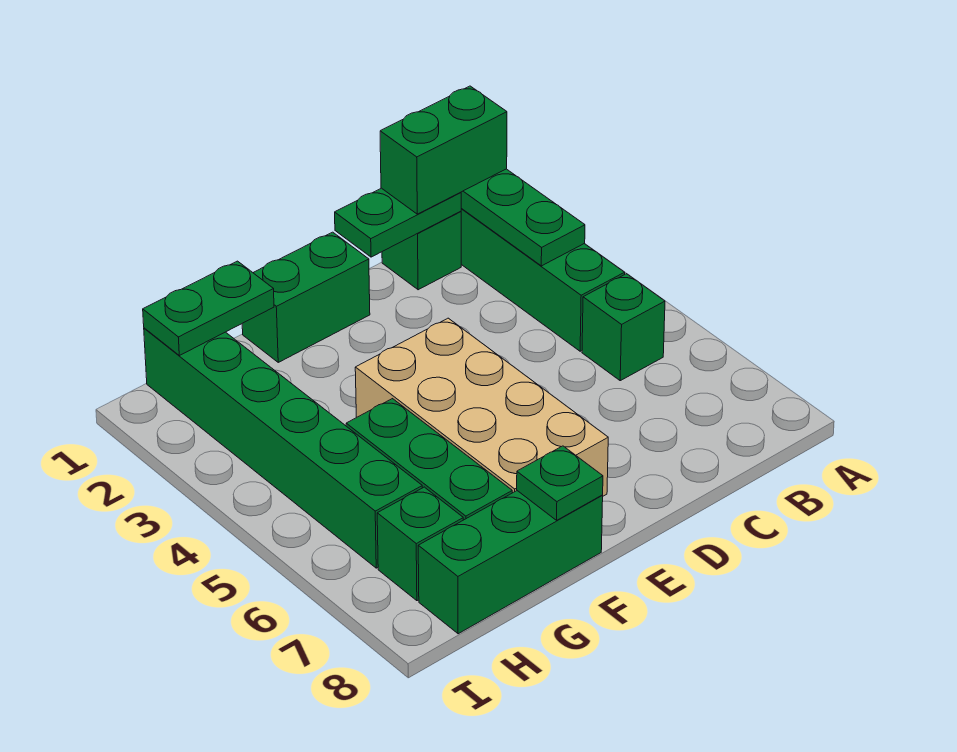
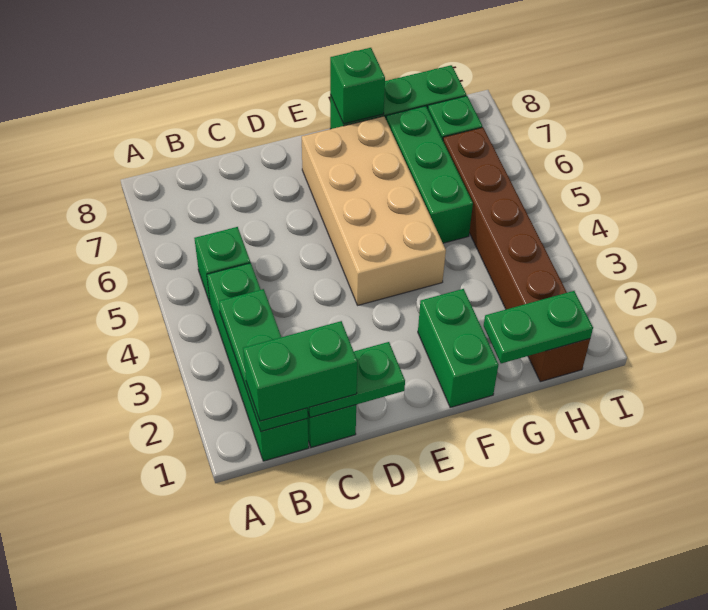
green brick E1:F1 level 1 -> green brick F1:F2 level 1
green plate F8 level 2 -> green brick F8 level 2
green brick H1:H6 level 1 -> brown brick H1:H6 level 1

